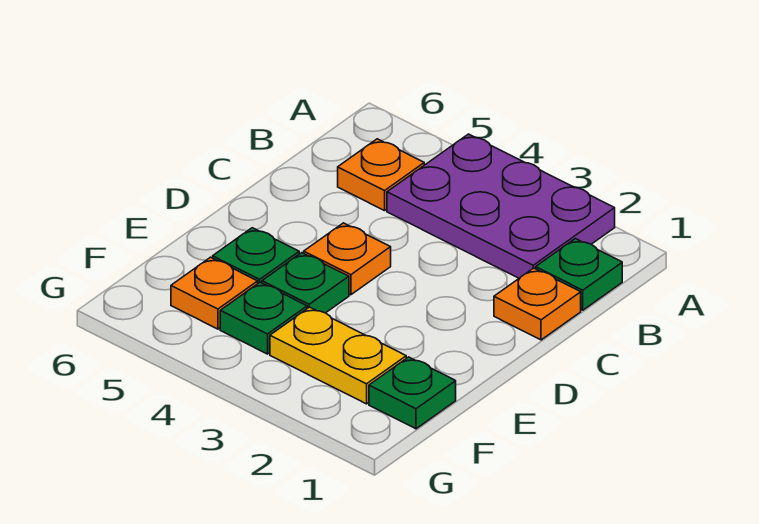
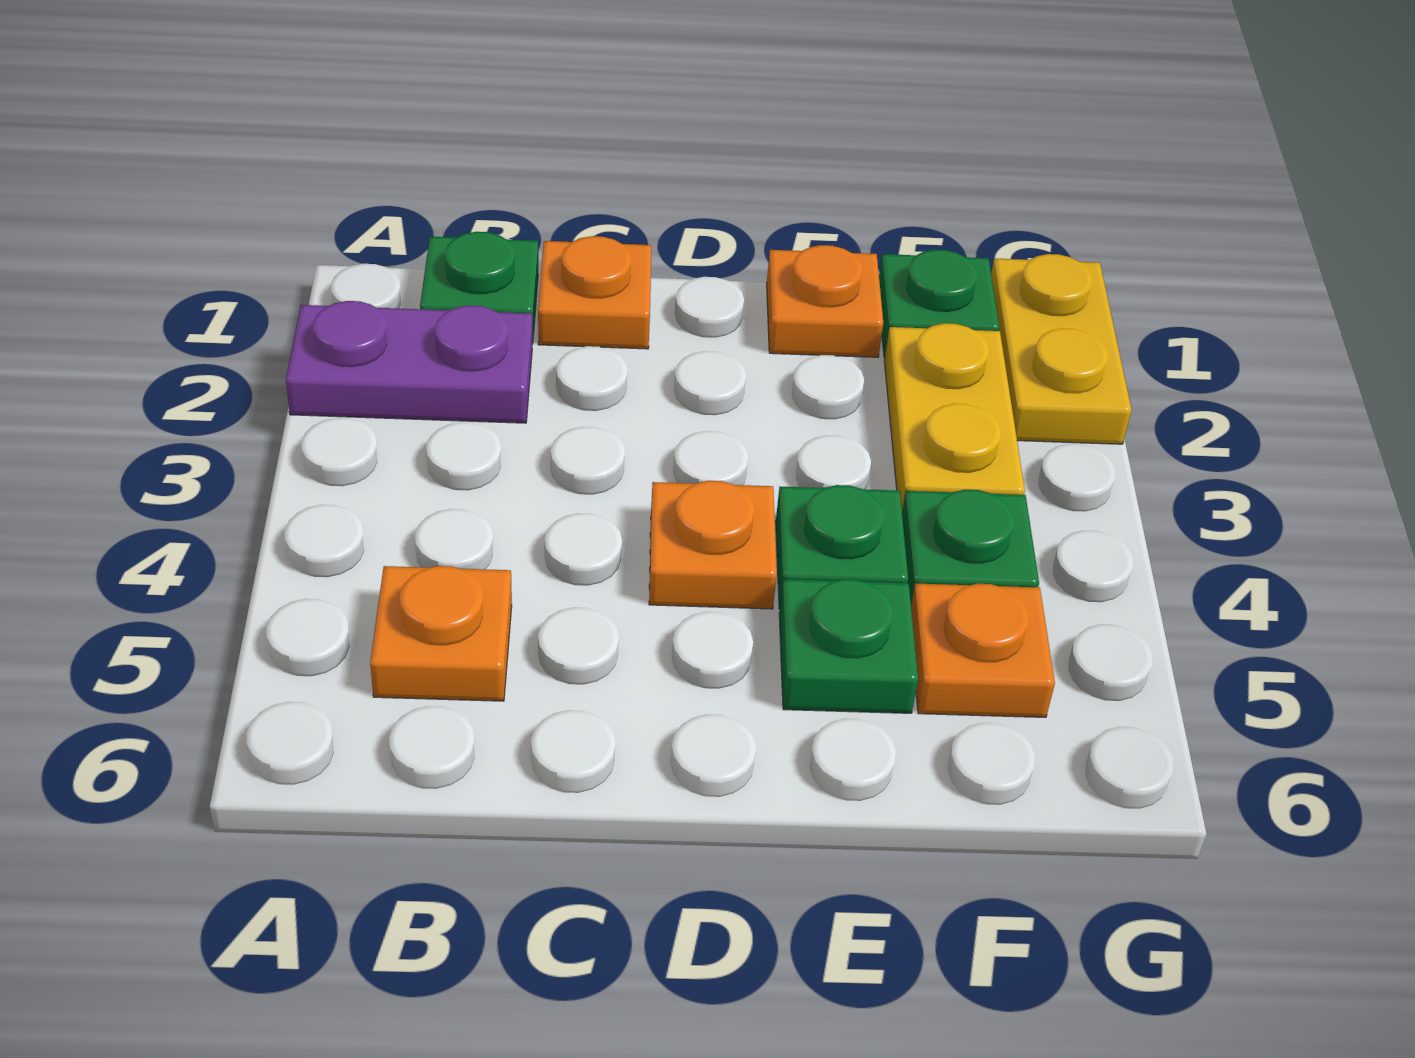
purple plate A2:B4 level 1 -> purple plate A2:B2 level 1
none -> orange plate E1 level 1
none -> yellow plate G1:G2 level 1

